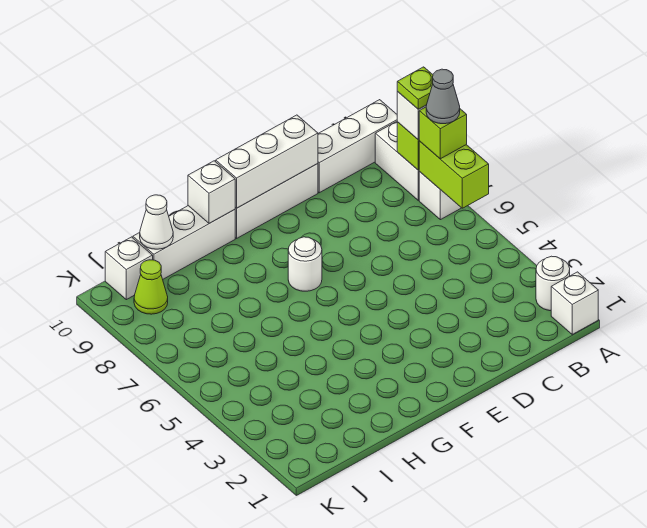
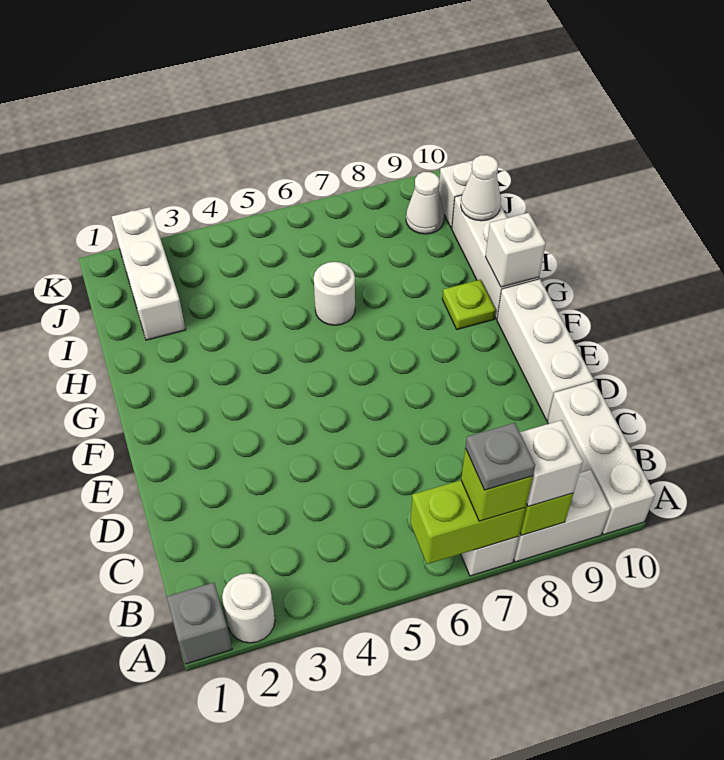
white brick A1 level 1 -> grey brick A1 level 1
grey cone A7 level 4 -> grey plate A7 level 4
lime plate A8 level 4 -> lime plate G9 level 1
white brick D10:F10 level 2 -> white brick I2:K2 level 1
white round brick F7 level 1 -> white round brick H6 level 1
lime cone J9 level 1 -> white cone J9 level 1

